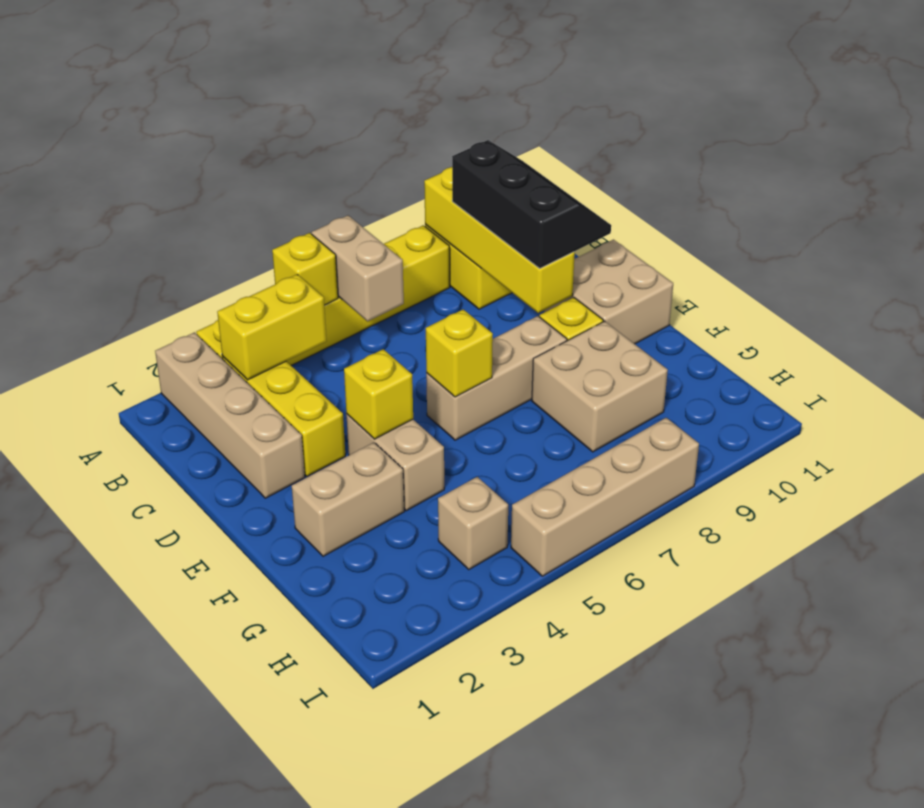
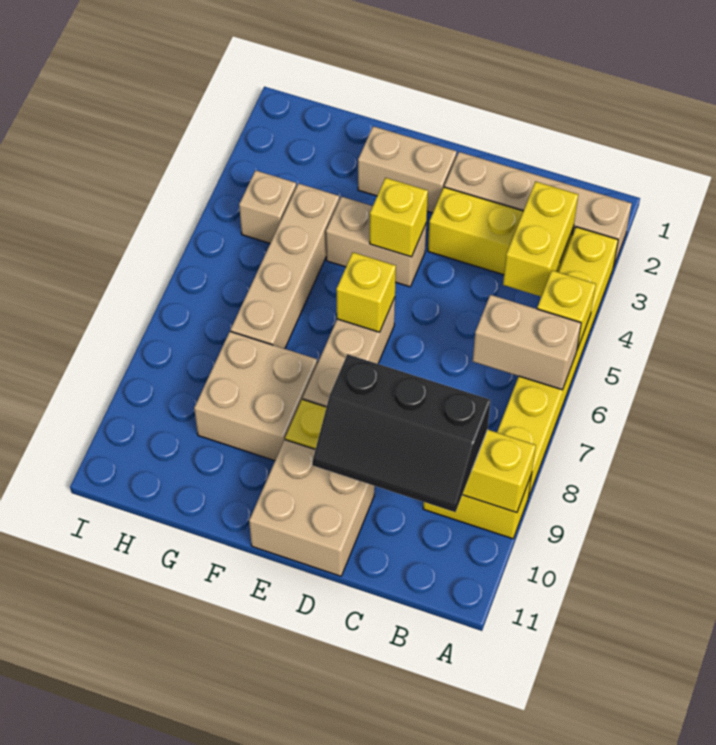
tan brick F2:F3 level 1 -> tan brick E2:F2 level 1
tan brick I5:I8 level 1 -> tan brick G4:G7 level 1

